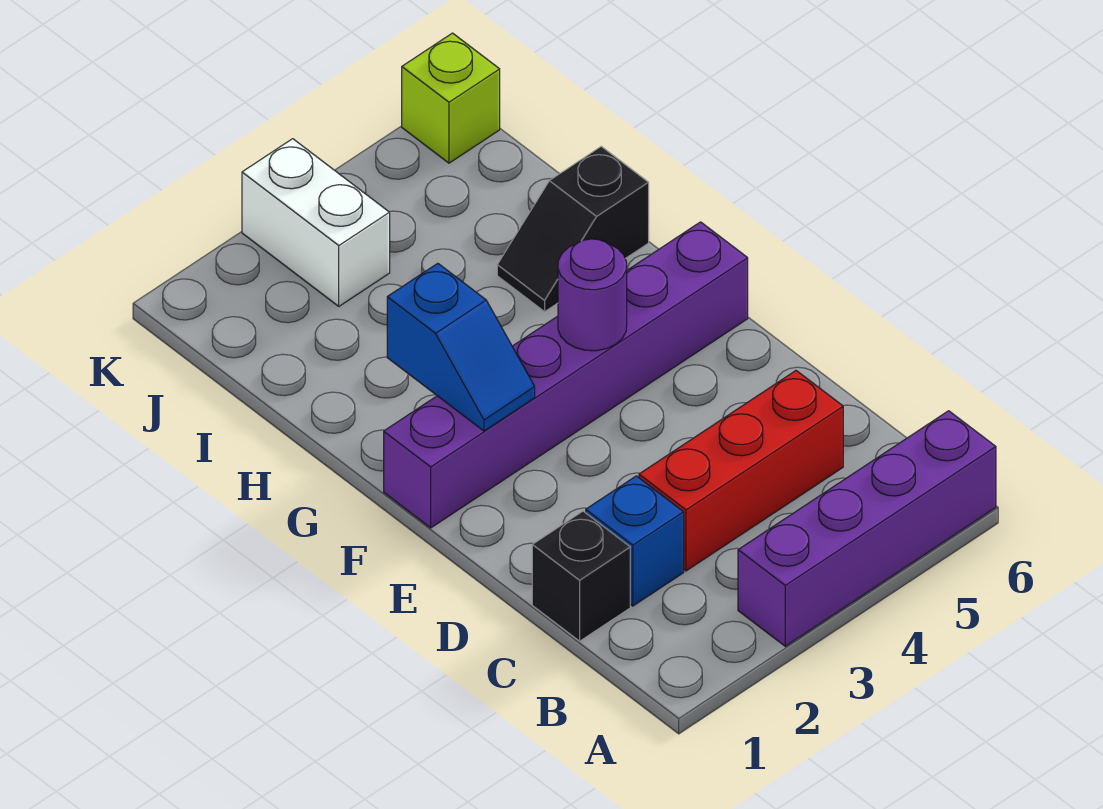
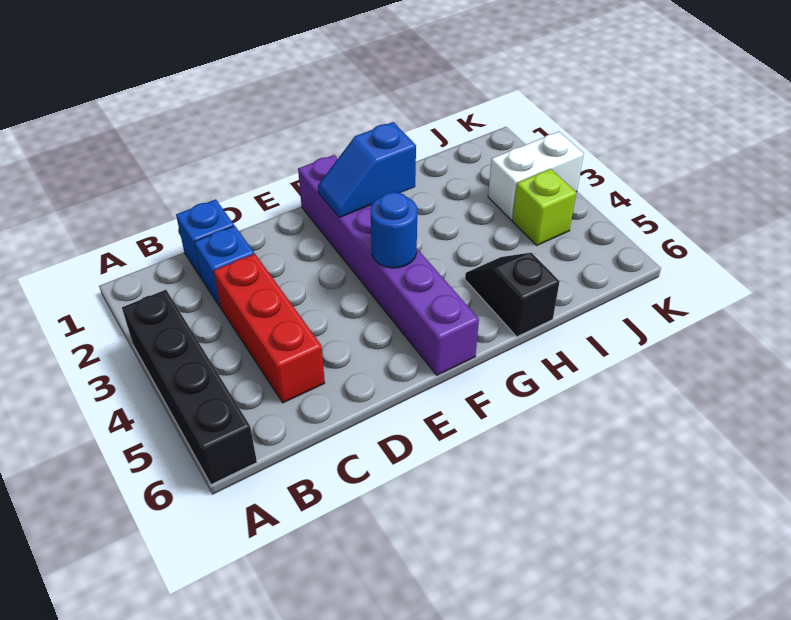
purple brick A3:A6 level 1 -> black brick A3:A6 level 1
black brick C1 level 1 -> blue brick C1 level 1
purple round brick F4 level 2 -> blue round brick F4 level 2
lime brick K6 level 1 -> lime brick J4 level 1

